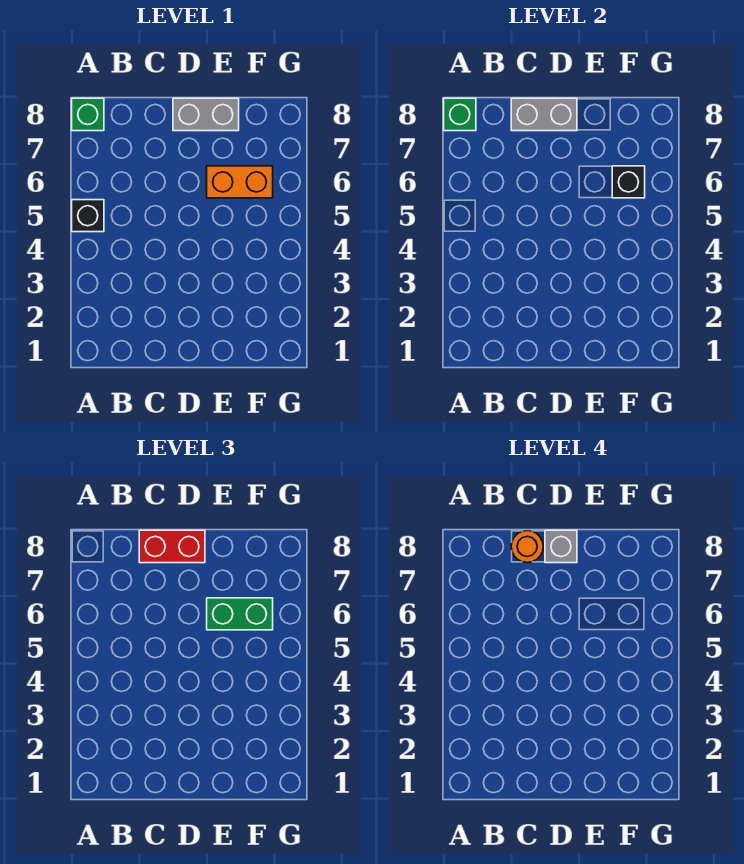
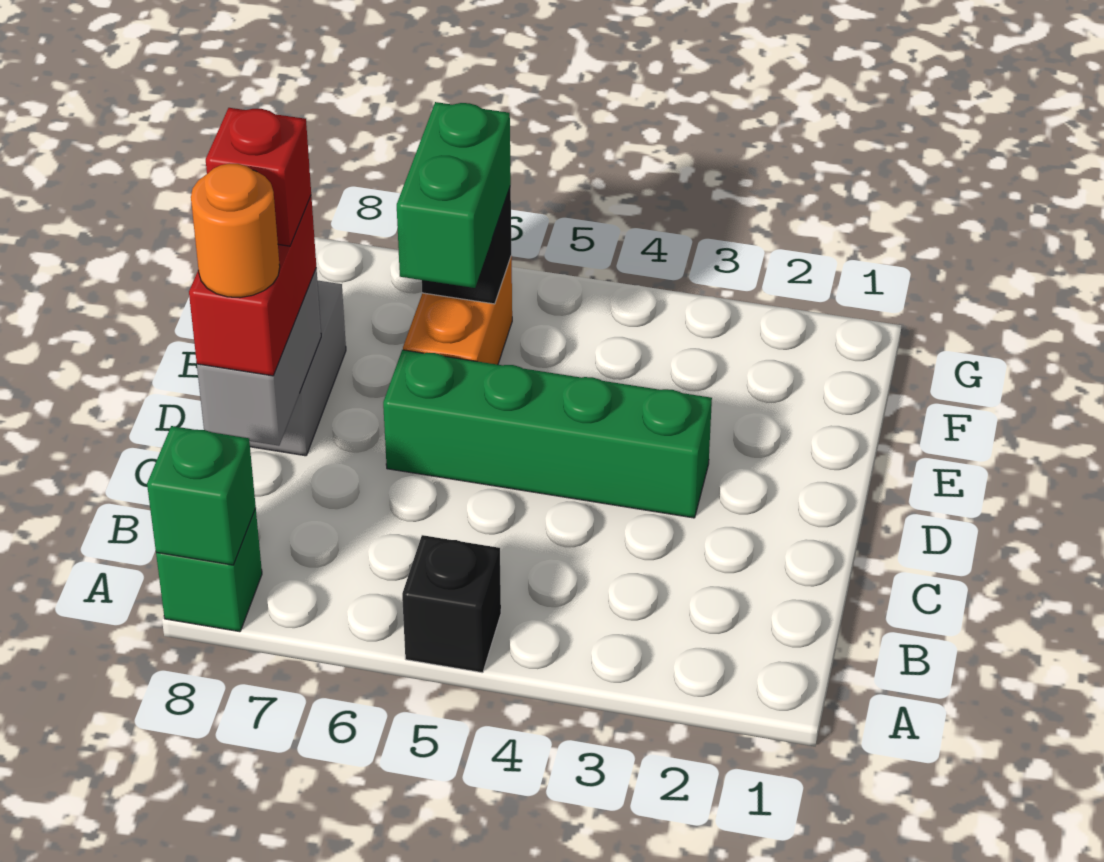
none -> green brick D3:D6 level 1
grey brick D8 level 4 -> red brick D8 level 4

